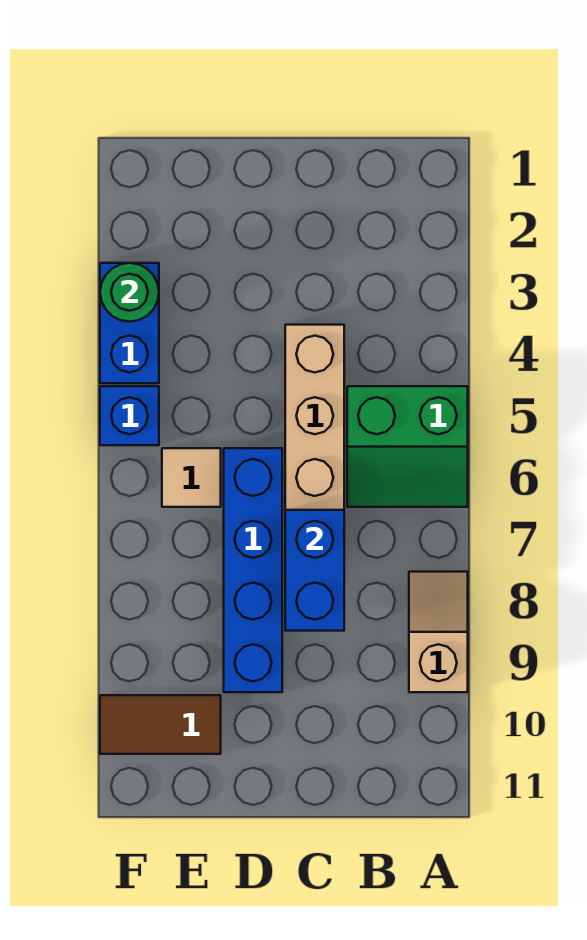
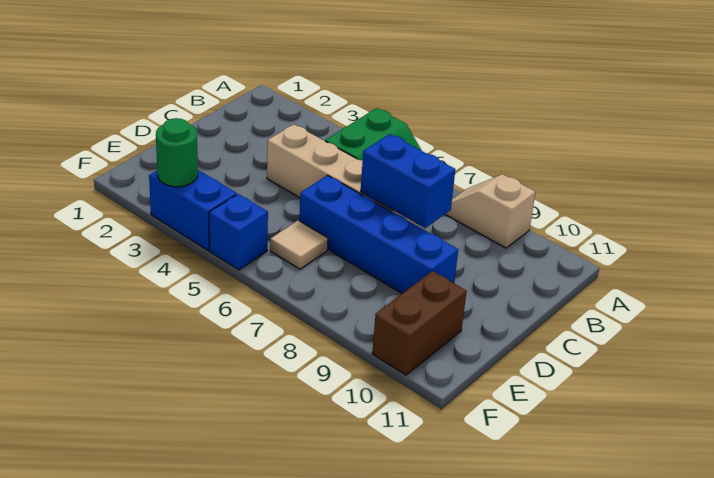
brown tile E10:F10 level 1 -> brown brick E10:F10 level 1

